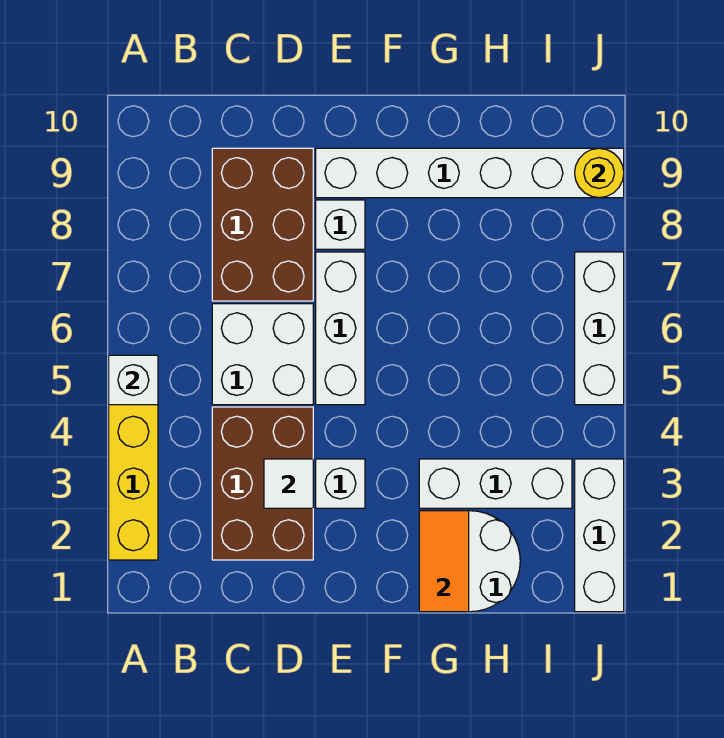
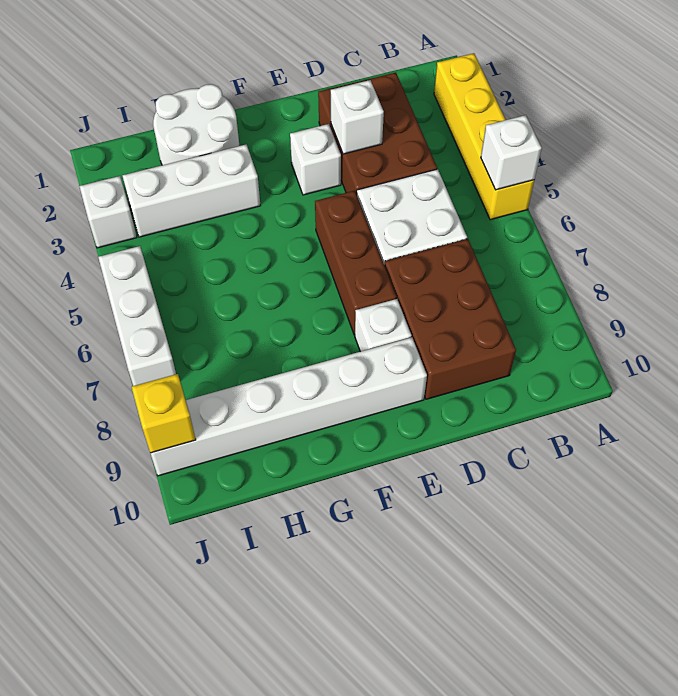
white tile D3 level 2 -> white brick D3 level 2
white brick E5:E7 level 1 -> brown brick E5:E7 level 1
orange tile G1:G2 level 2 -> none
white brick J1:J3 level 1 -> white brick J3 level 1
yellow round brick J9 level 2 -> yellow brick J9 level 2

